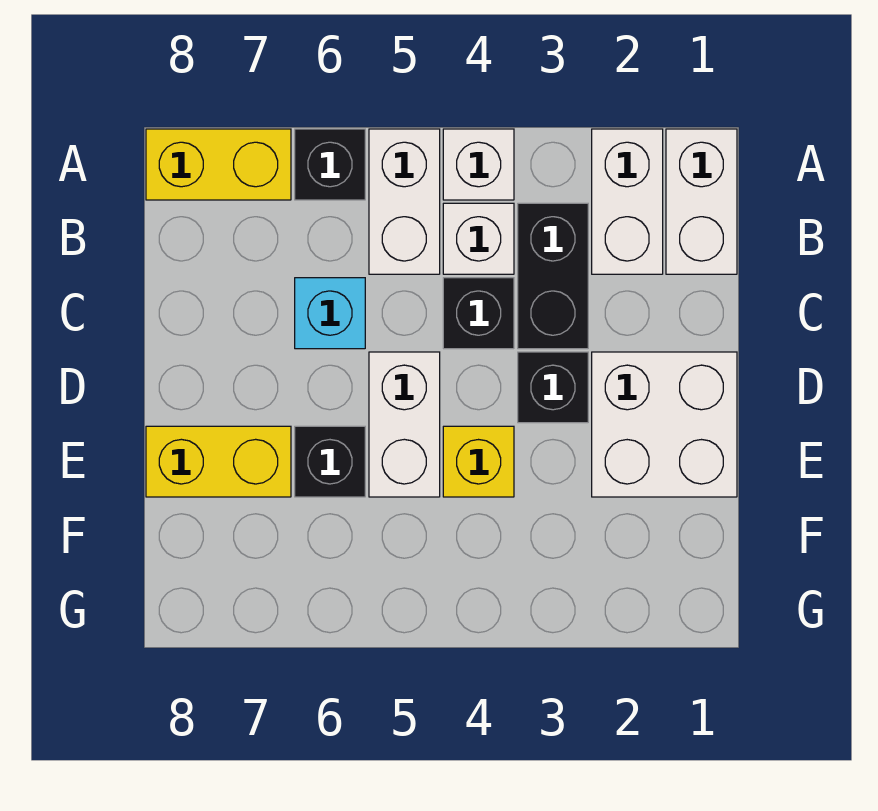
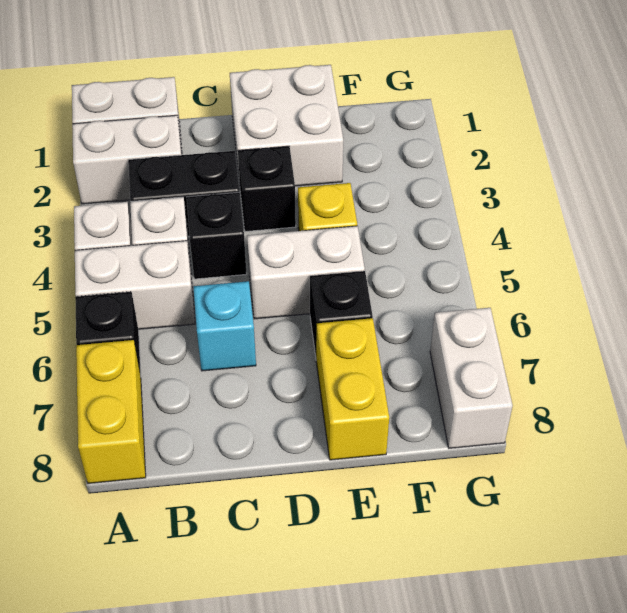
none -> white brick G7:G8 level 1

